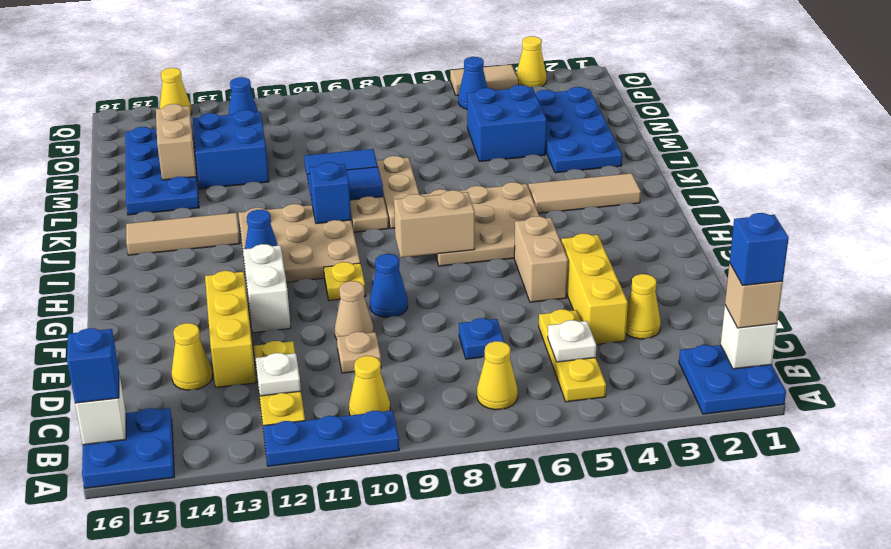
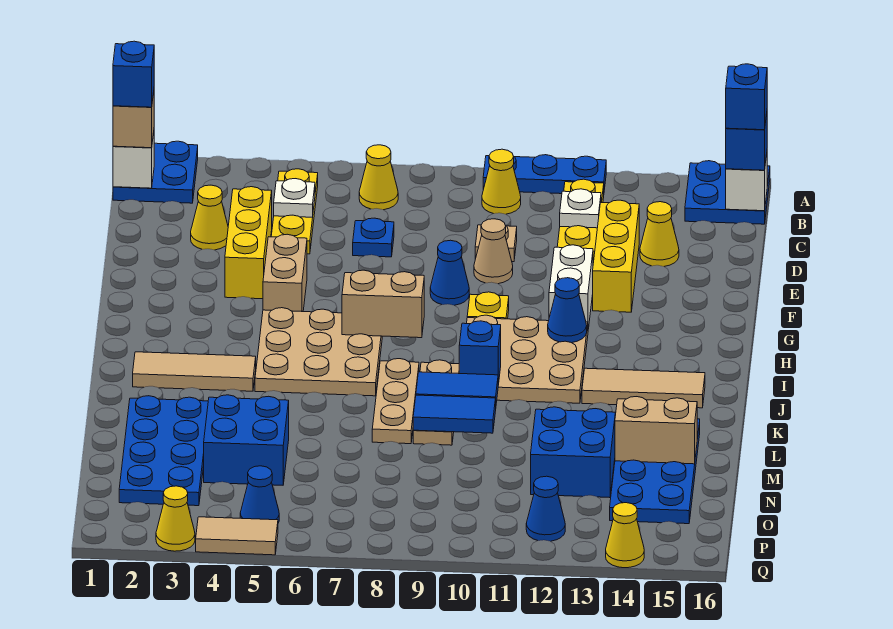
none -> blue brick B16 level 4
tan brick M14:N14 level 2 -> tan brick M14:M15 level 2

